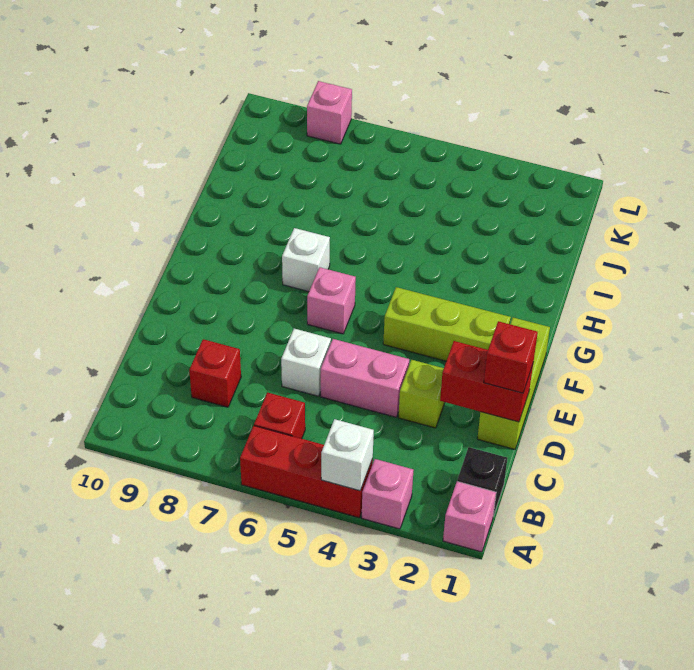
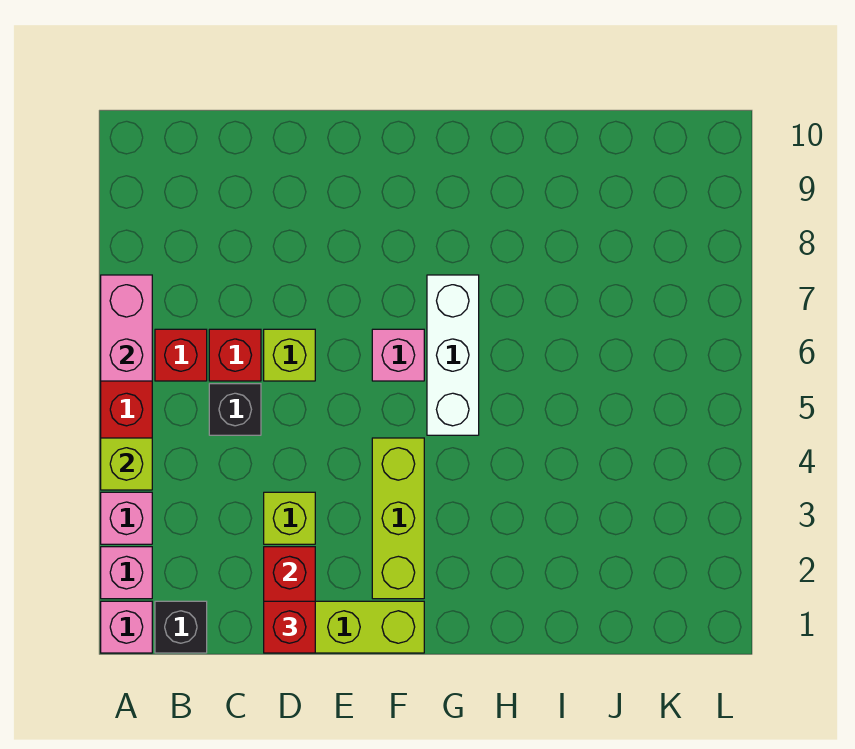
white brick A4 level 2 -> lime brick A4 level 2
none -> black brick C5 level 1
red brick C8 level 1 -> red brick C6 level 1
pink brick D4:D5 level 1 -> pink brick A6:A7 level 2
white brick D6 level 1 -> lime brick D6 level 1
white brick G7 level 1 -> white brick G5:G7 level 1
pink brick L8 level 1 -> pink brick A2 level 1

